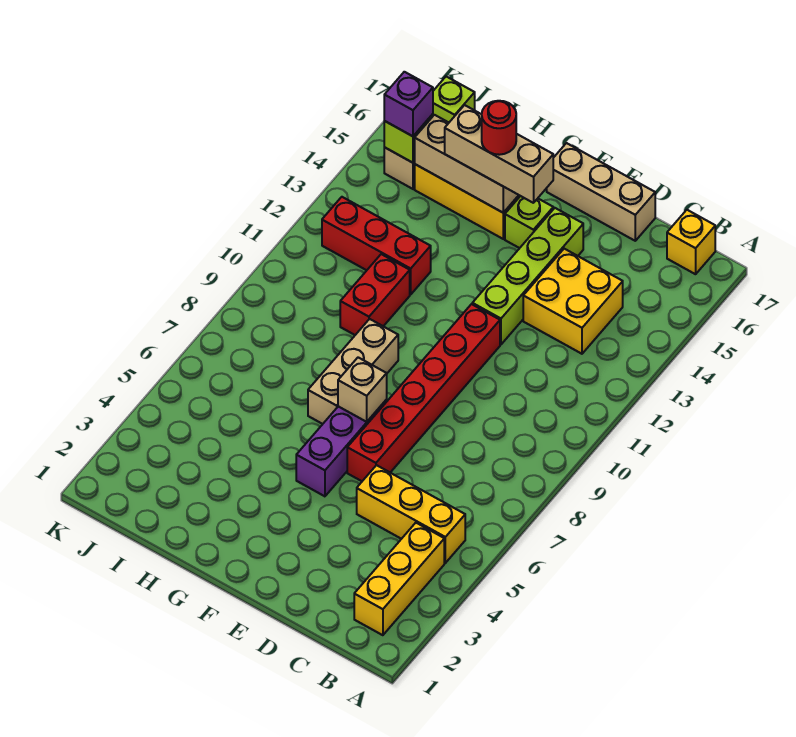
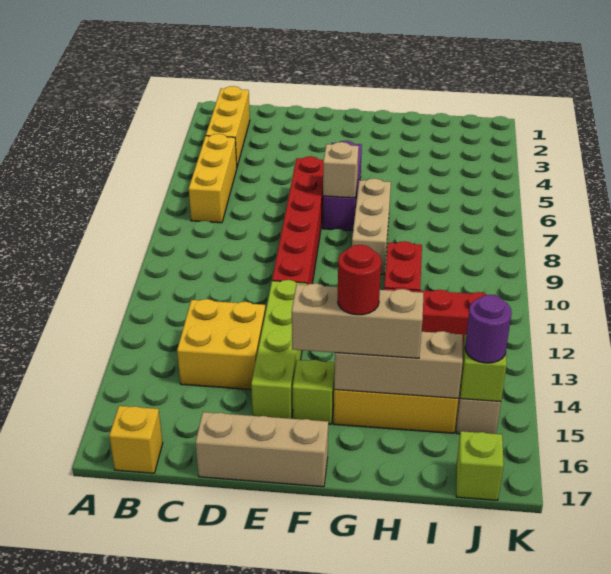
yellow brick B5:D5 level 1 -> yellow brick B5:B7 level 1
purple brick J15 level 3 -> purple round brick J15 level 3

